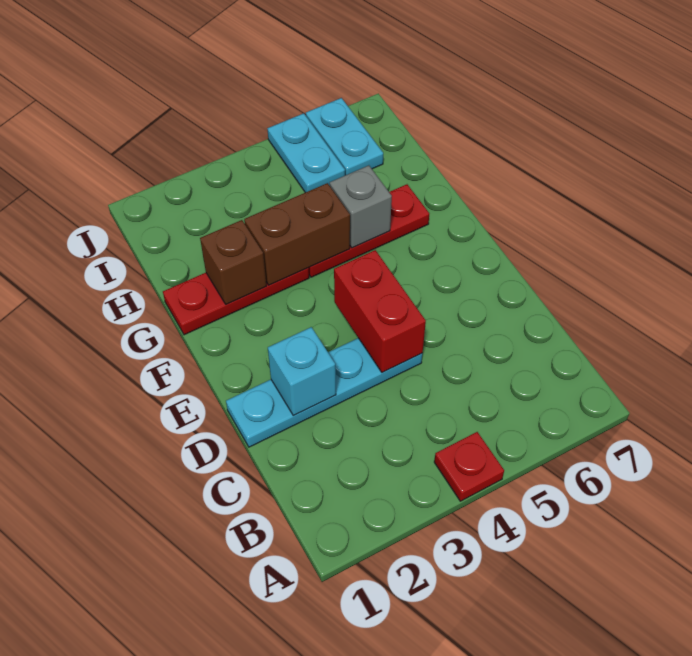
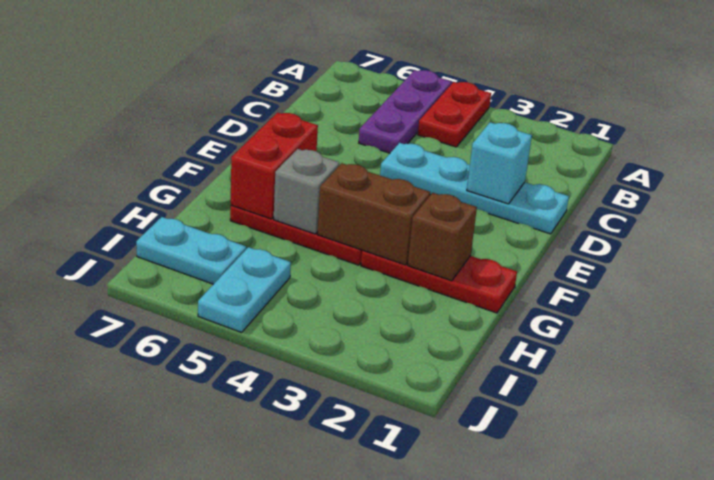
red plate A4 level 1 -> red plate A4:B4 level 1
none -> purple plate A5:C5 level 1
red brick D4:E4 level 2 -> red brick F6:G6 level 2
cyan plate I6:J6 level 1 -> cyan plate I6:I7 level 1

